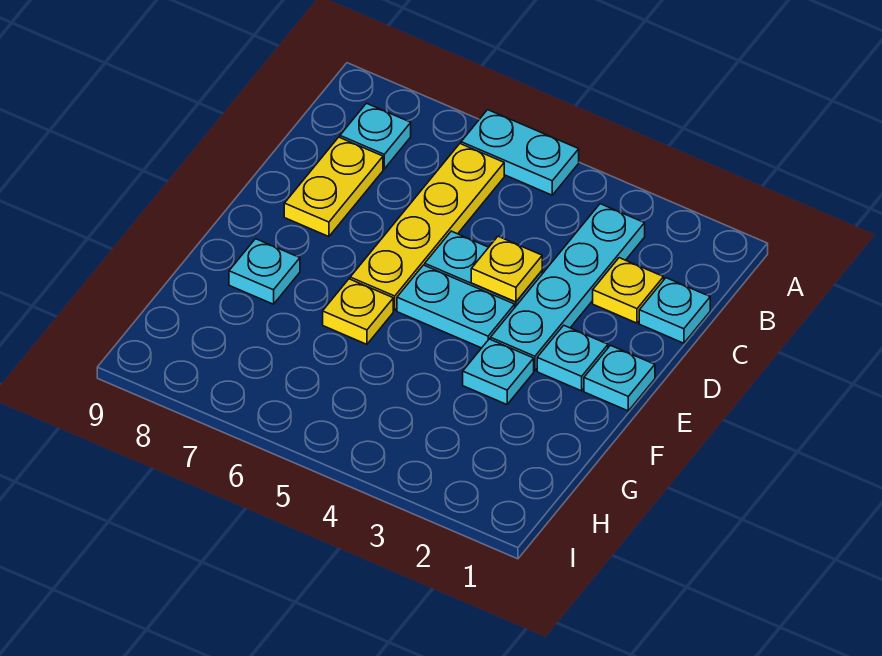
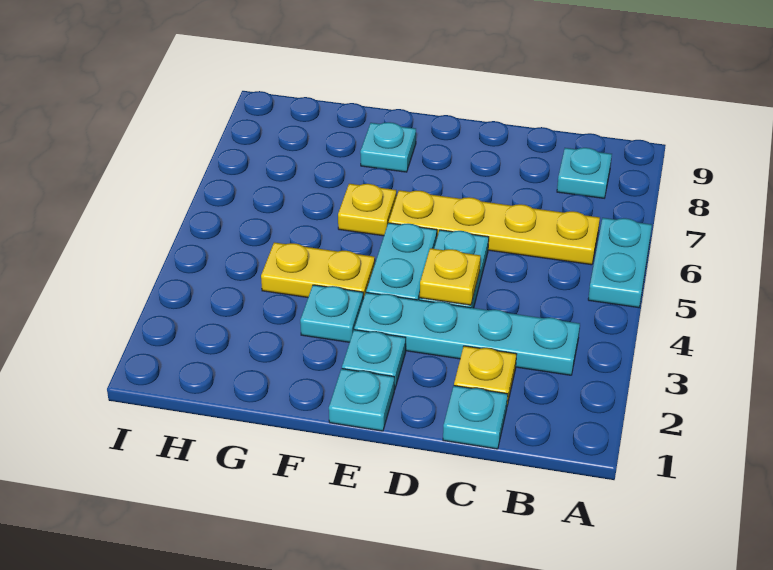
yellow plate C8:D8 level 1 -> yellow plate F4:G4 level 1

